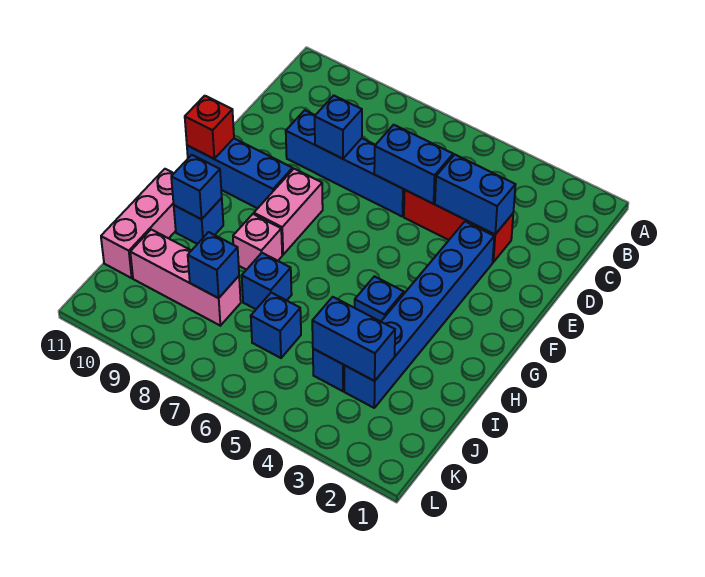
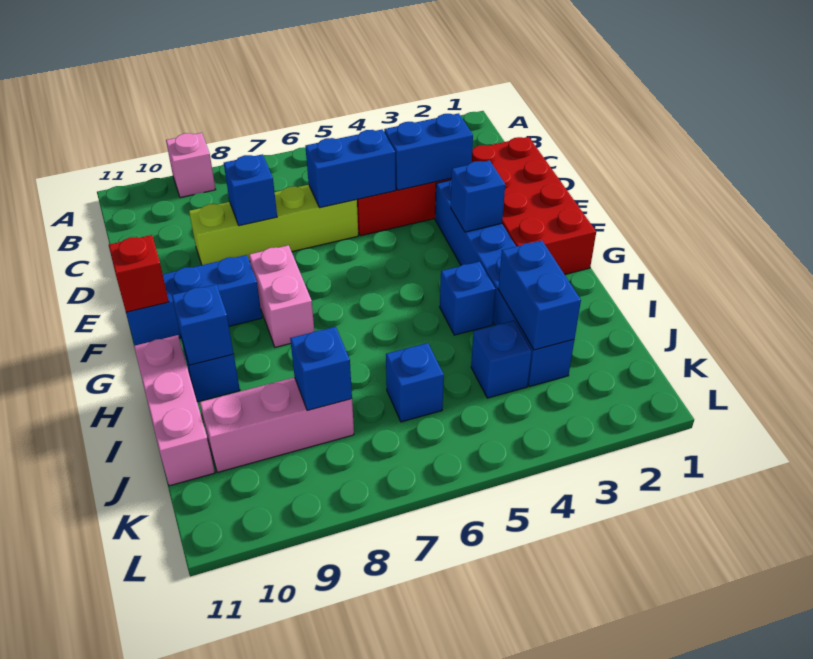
none -> red brick D1:G2 level 1
blue brick D6:D9 level 1 -> lime brick D6:D9 level 1
pink brick H8 level 1 -> pink brick A9 level 1
blue brick I7 level 1 -> blue brick F3 level 2
blue brick J3:J4 level 2 -> blue brick I3:J3 level 2

